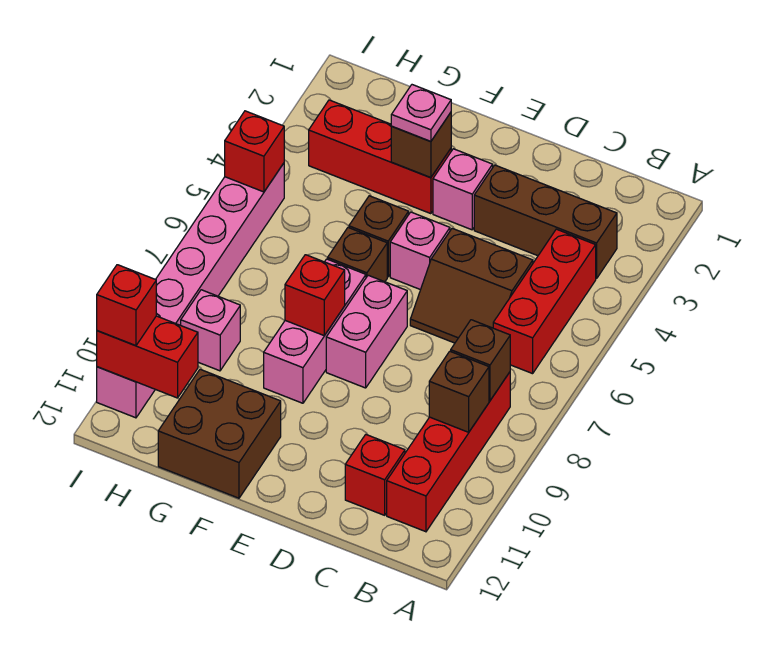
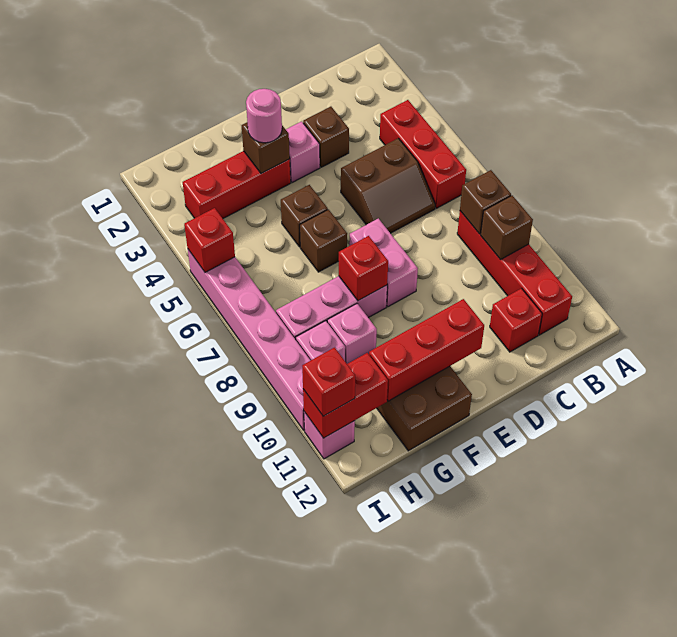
brown brick B3:D3 level 1 -> brown brick D3 level 1
pink brick E5 level 1 -> pink brick G9 level 1
none -> red brick E11:G11 level 2
pink plate F3 level 3 -> pink round brick F3 level 3
pink brick F7:F9 level 1 -> pink brick F8:H8 level 1

